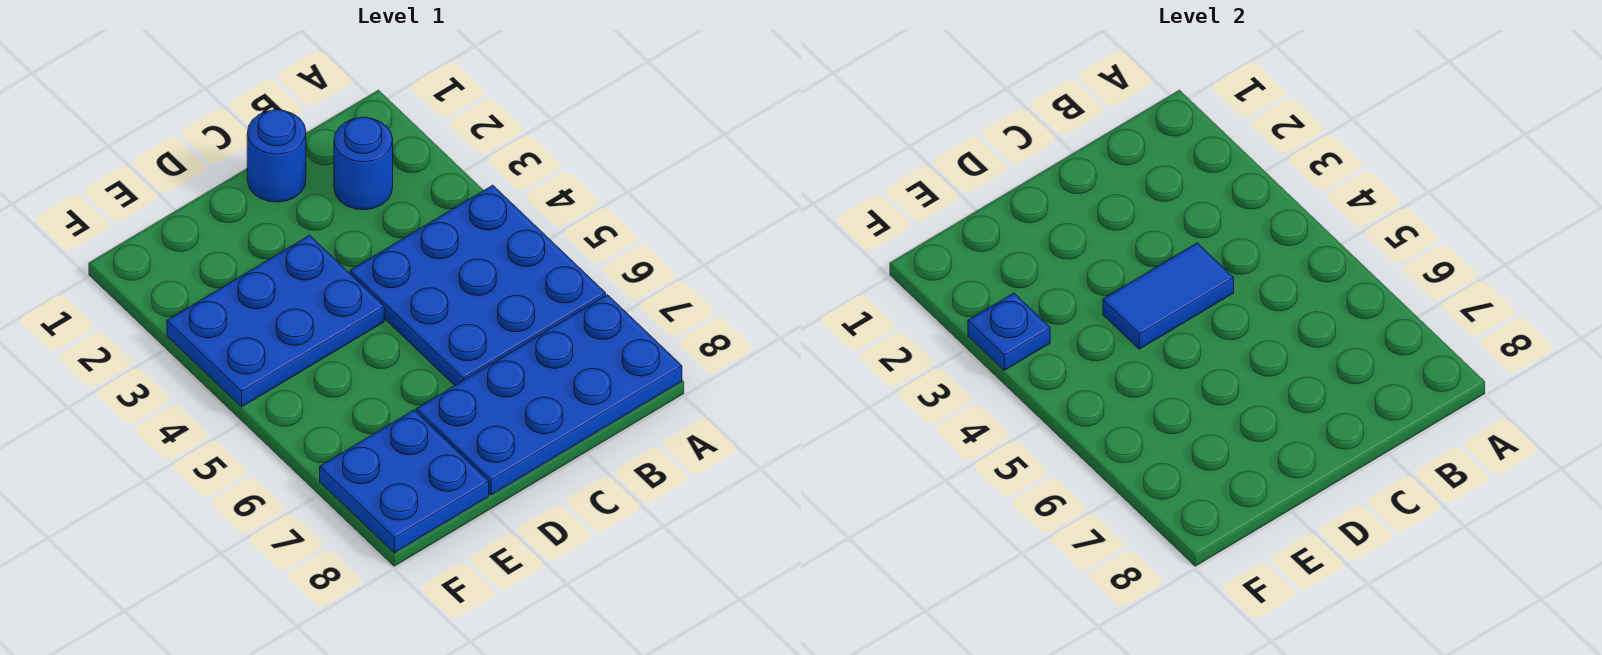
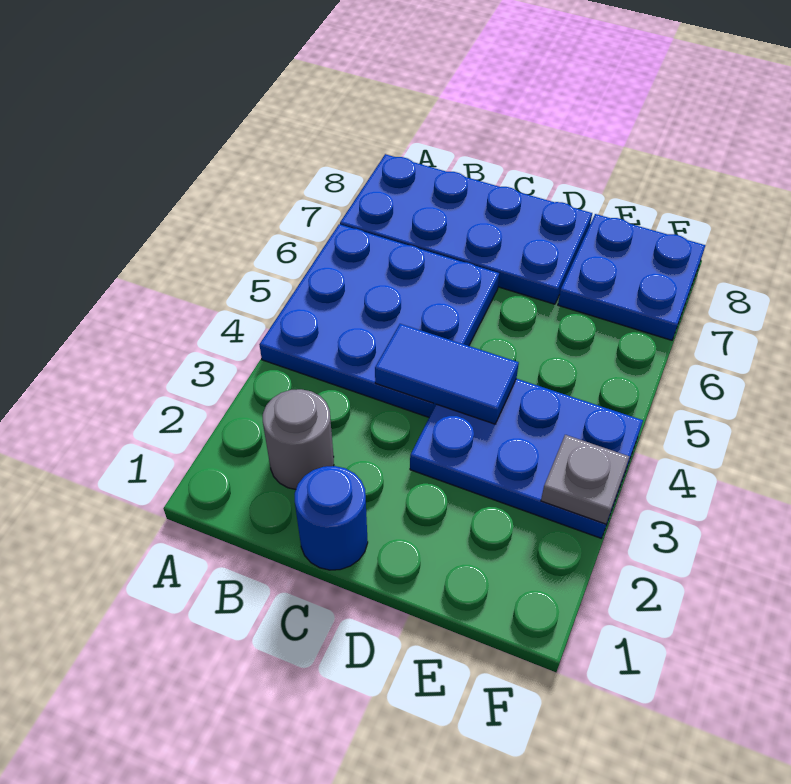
blue round brick B2 level 1 -> grey round brick B2 level 1
blue plate F3 level 2 -> grey plate F3 level 2

